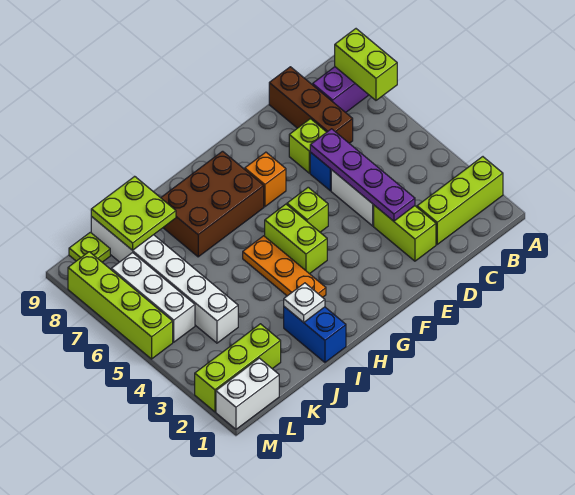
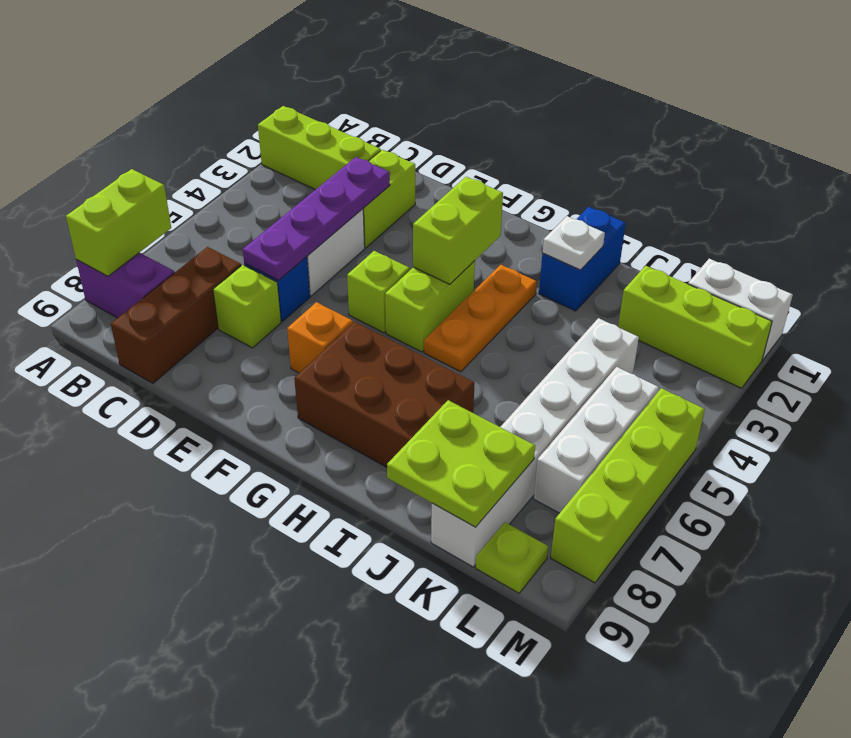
none -> lime brick G3:G4 level 2

